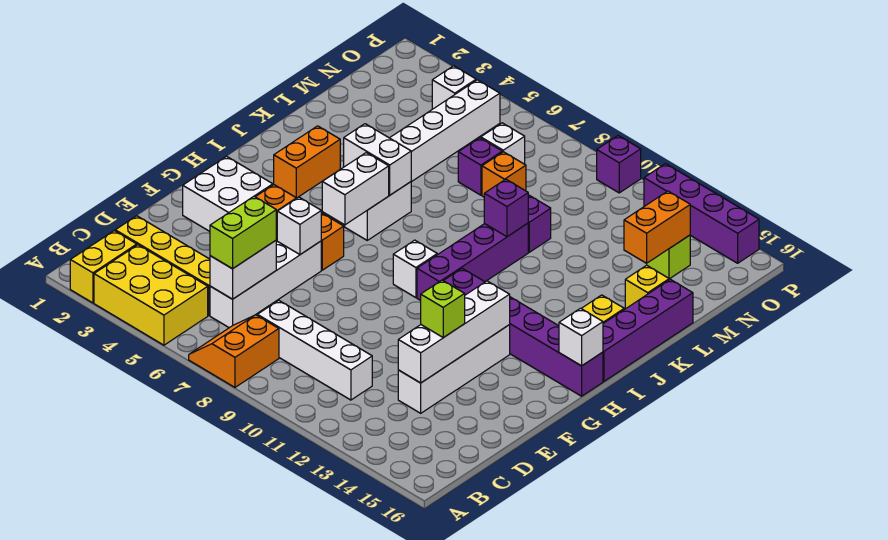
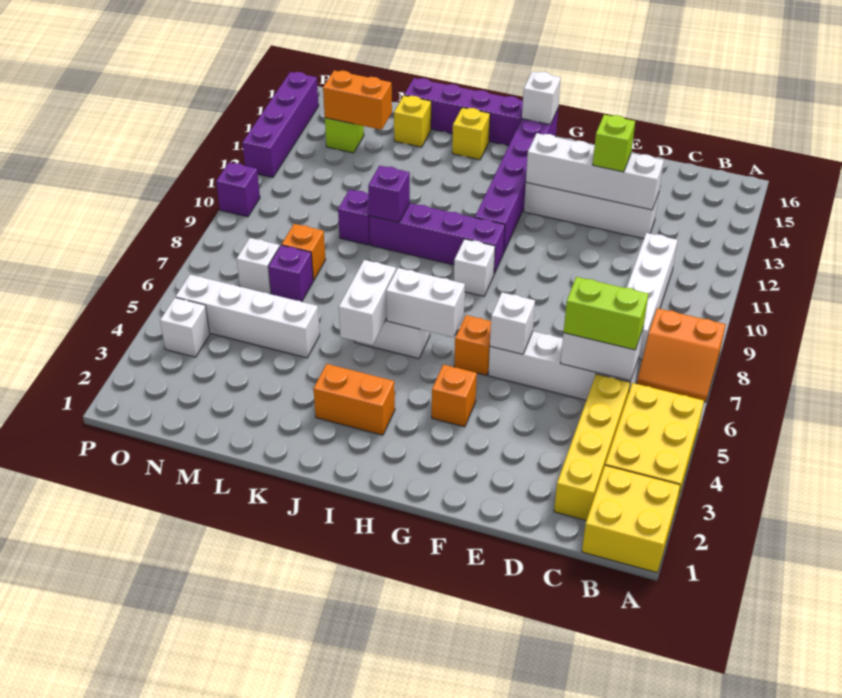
yellow brick A2:B2 level 1 -> yellow brick A1:B2 level 1
white brick F2:G3 level 1 -> none

